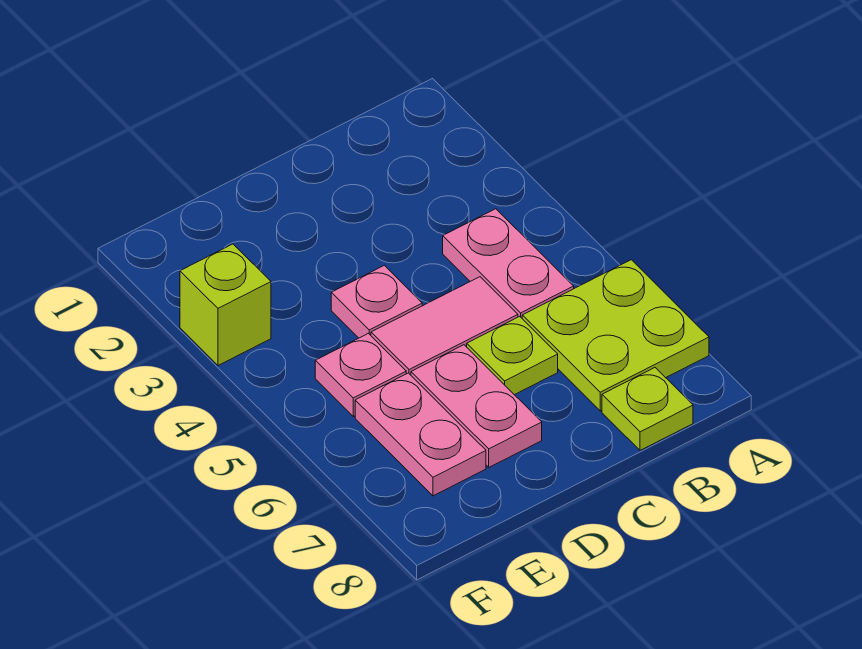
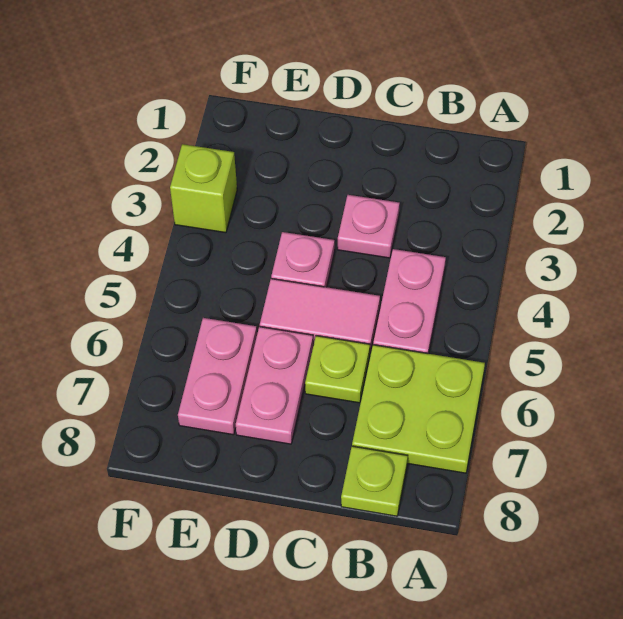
pink plate E5 level 1 -> pink plate C3 level 1

